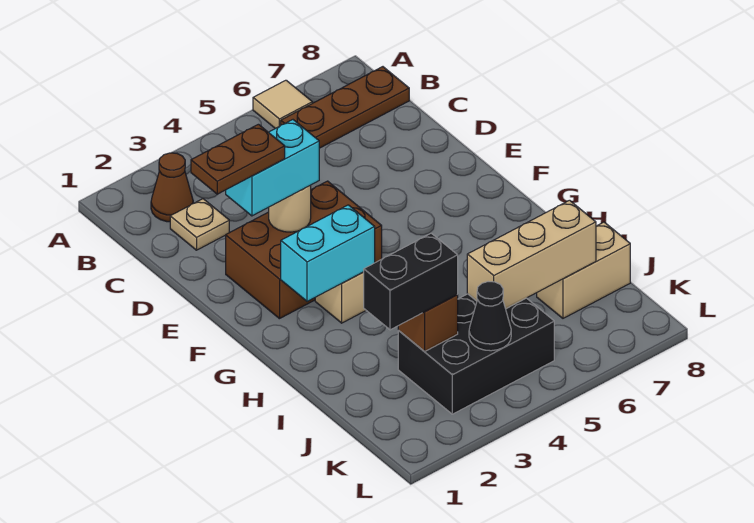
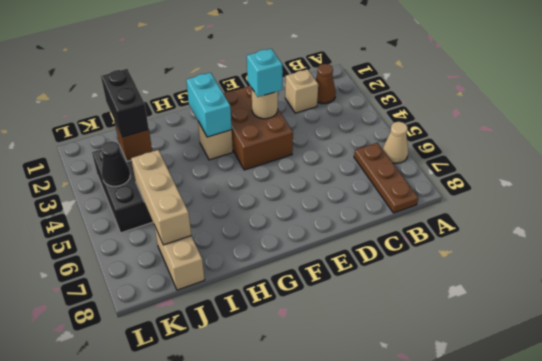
tan tile A6 level 1 -> tan cone A6 level 1
tan plate C2 level 1 -> tan brick C2 level 1
brown plate E1:E2 level 4 -> none
cyan brick E2:E3 level 3 -> cyan brick E3 level 3

